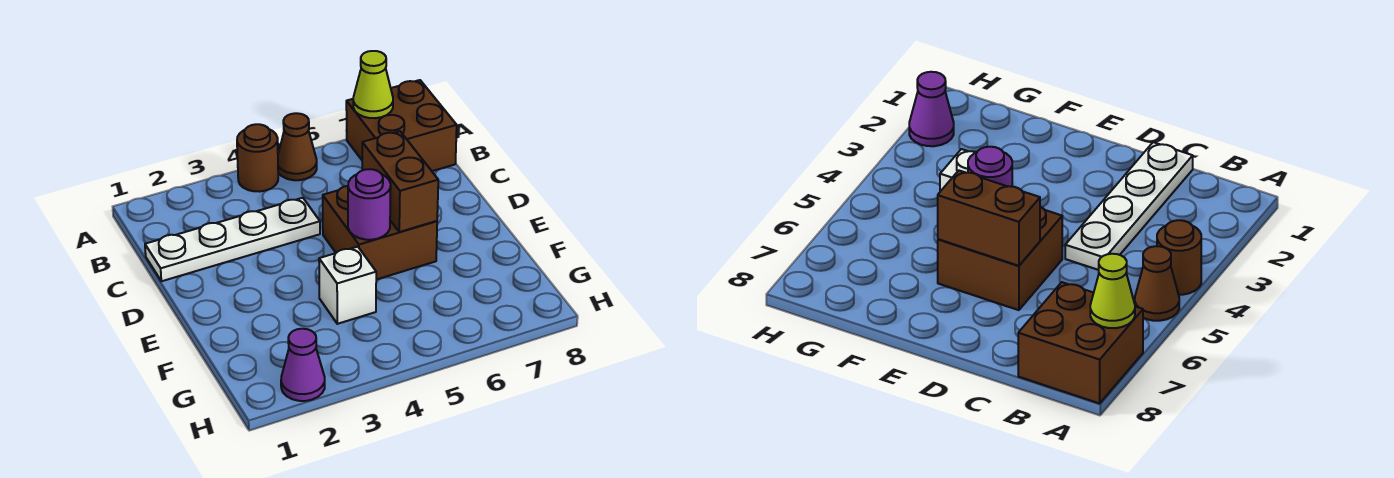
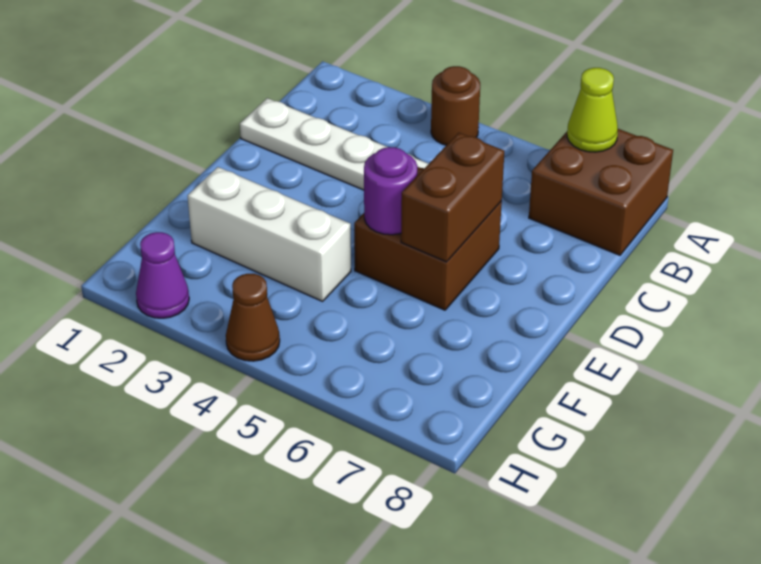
brown cone A5 level 1 -> brown cone H4 level 1
white brick F4 level 1 -> white brick F2:F4 level 1

